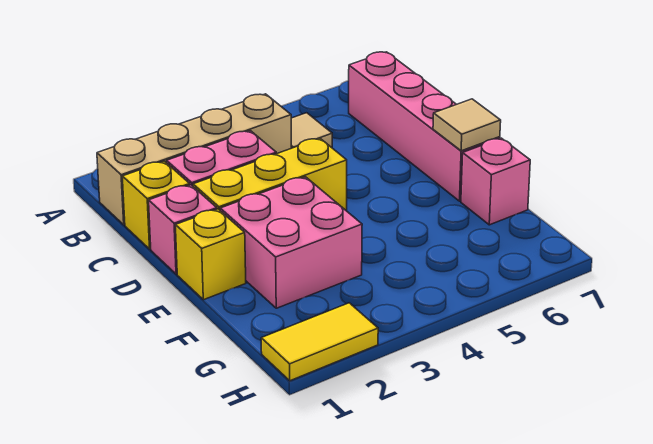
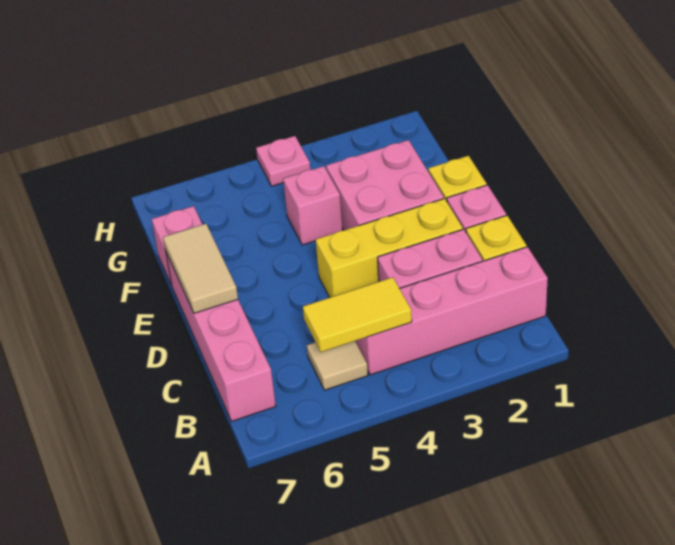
tan brick B1:B4 level 1 -> pink brick B1:B4 level 1
tan tile E7 level 2 -> tan tile D7:E7 level 2
none -> pink brick F4 level 1
yellow tile H1:H2 level 1 -> yellow tile B4:B5 level 2
none -> pink plate H4 level 1

